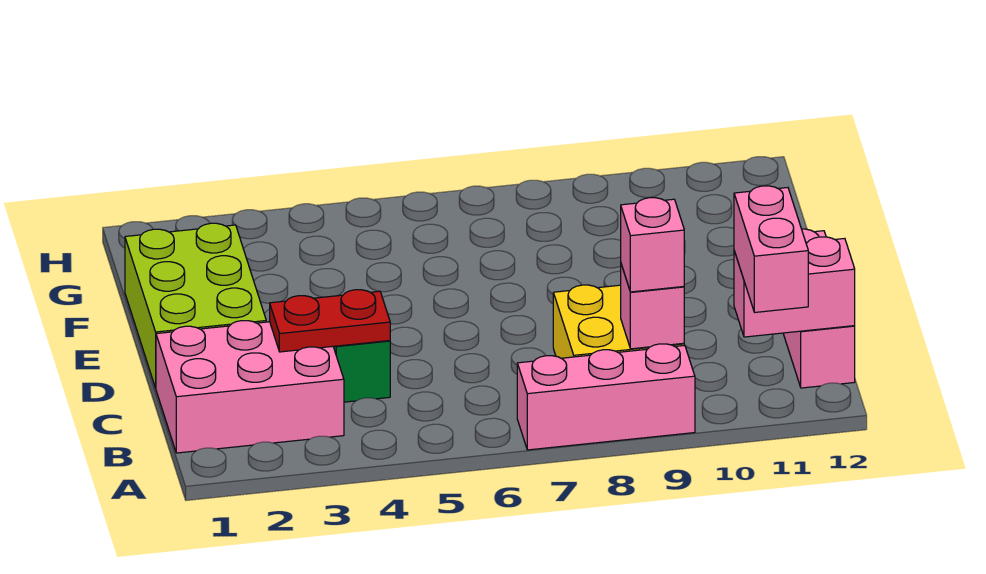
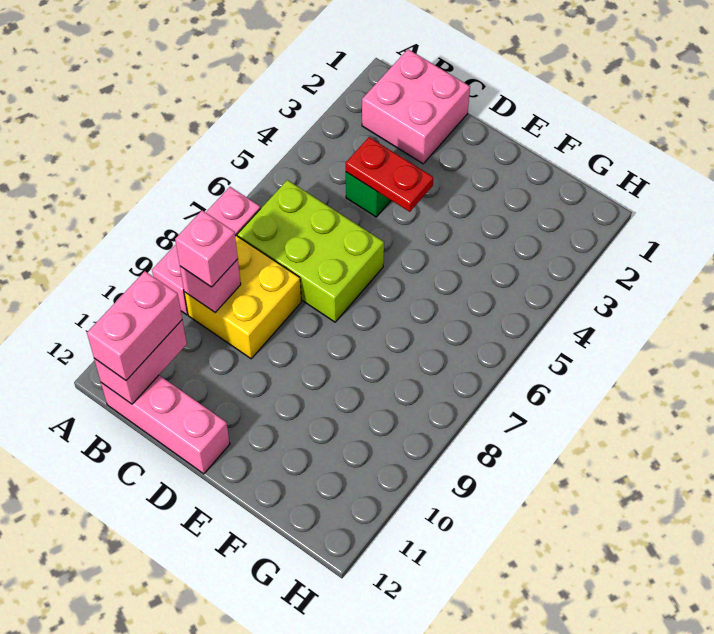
pink brick A11:B11 level 3 -> pink brick B11:B12 level 3
pink brick B1:C3 level 1 -> pink brick B1:C2 level 1
red plate C3:C4 level 2 -> red plate C4:D4 level 2
lime brick D1:F2 level 1 -> lime brick B6:D7 level 1

